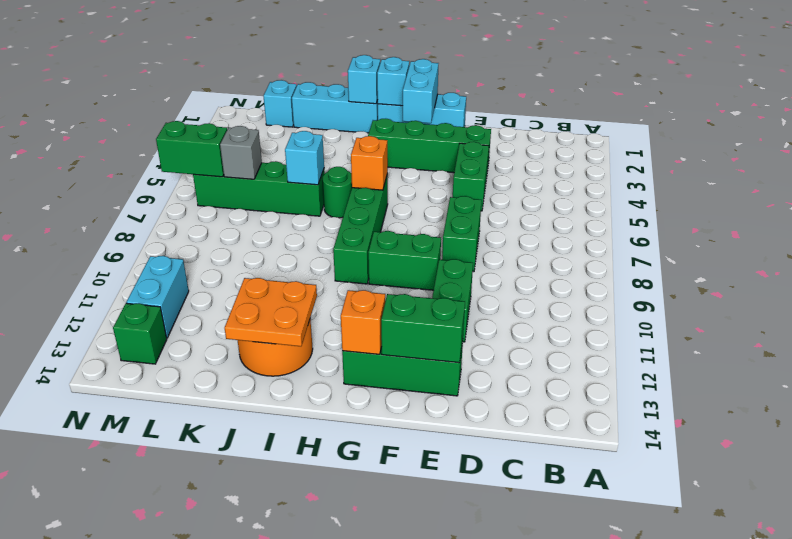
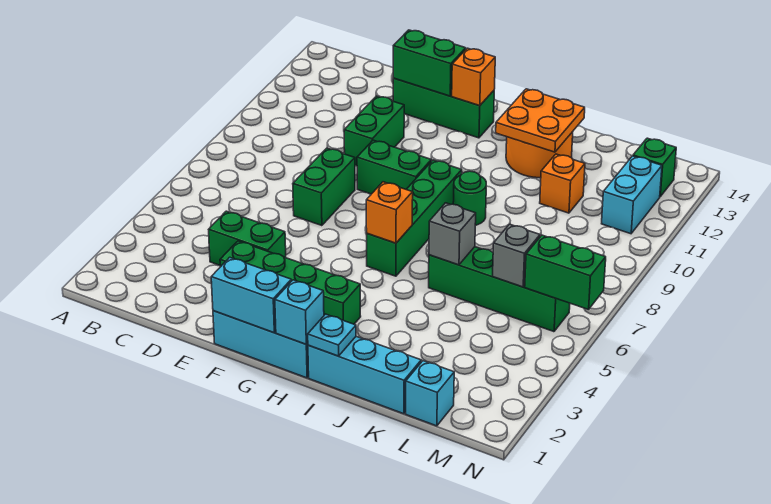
green brick E4:E5 level 1 -> green brick D4:E4 level 1
cyan brick G1:G2 level 2 -> cyan brick F1:G1 level 2
cyan brick I1 level 2 -> cyan plate I1 level 2
green round brick I6 level 1 -> green round brick I9 level 1
cyan brick J6 level 2 -> grey brick J6 level 2
none -> orange brick K11 level 1

